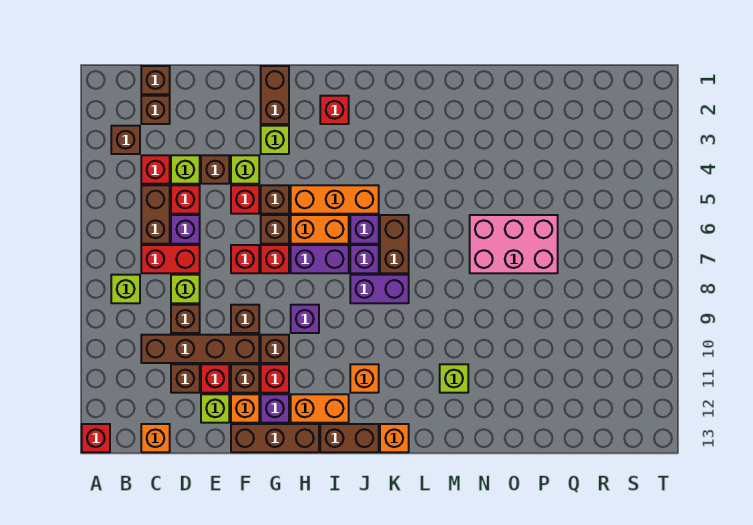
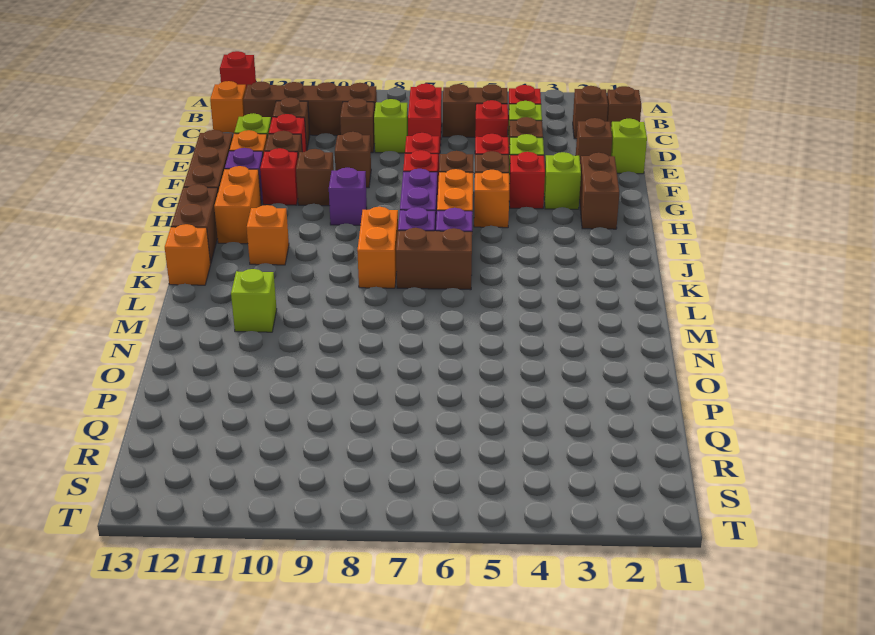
brown brick B3 level 1 -> brown brick E2 level 1
lime brick B8 level 1 -> lime brick E1 level 1
brown brick C10:F10 level 1 -> brown brick C9:C12 level 1
purple brick D6 level 1 -> none
brown brick G1:G2 level 1 -> brown brick G2:H2 level 1
orange brick H5:J5 level 1 -> orange brick H5 level 1
red brick I2 level 1 -> red brick G4 level 1
purple brick J8:K8 level 1 -> orange brick J8:K8 level 1
pink brick N6:P7 level 1 -> none

